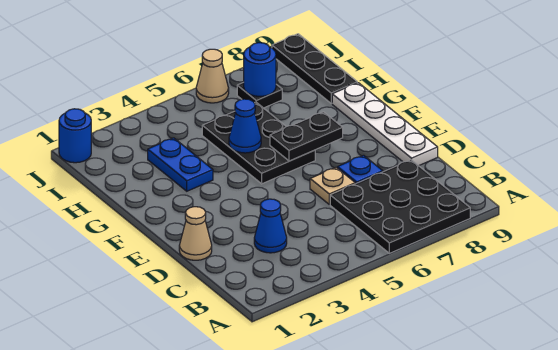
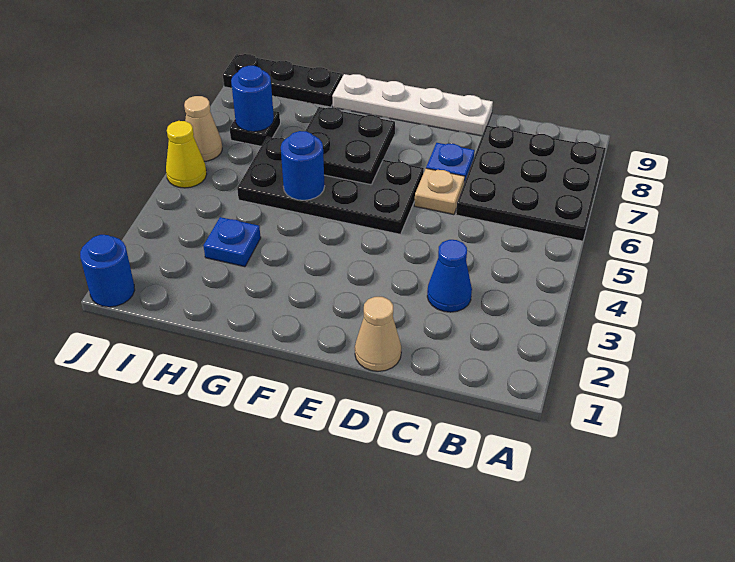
black plate F5:H6 level 1 -> black plate E5:H6 level 1
black plate F6:F7 level 2 -> black plate F6:G7 level 2
blue plate G3:H3 level 1 -> blue plate H3 level 1
blue cone G5 level 2 -> blue round brick G5 level 2
none -> yellow cone J5 level 1

